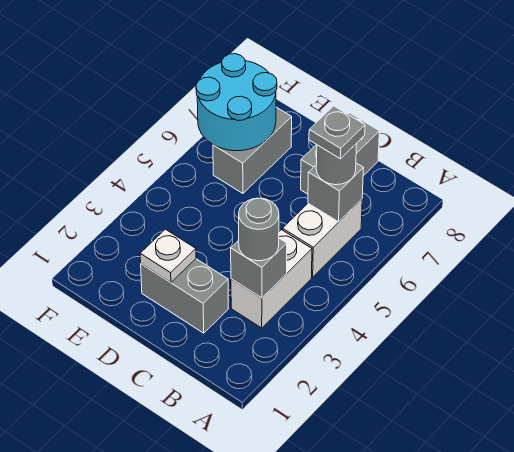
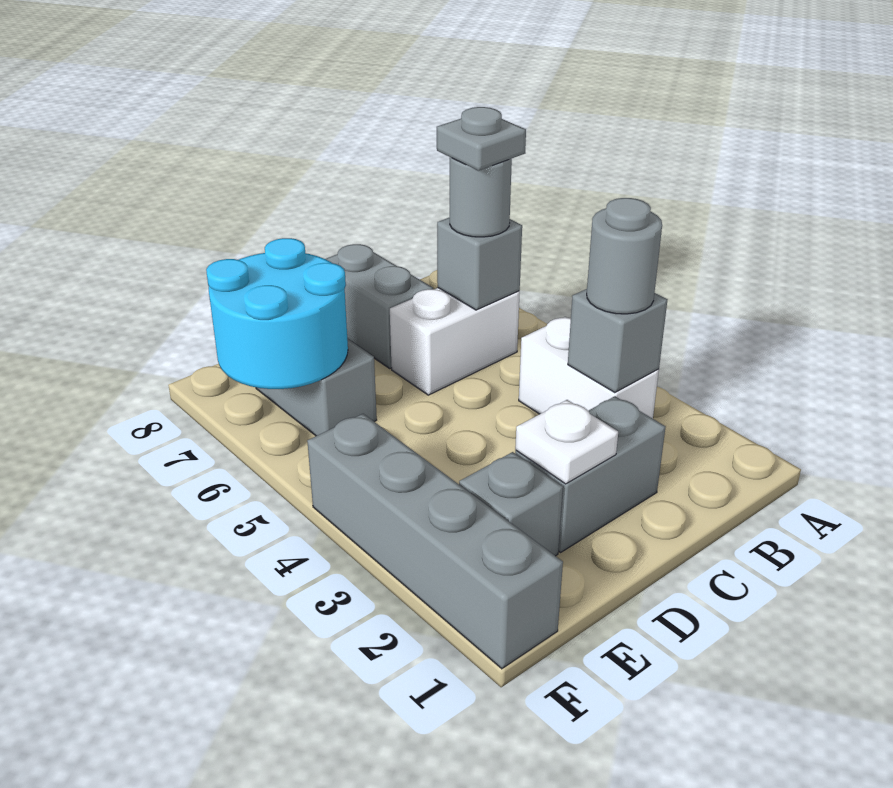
white brick B5:B6 level 1 -> white brick B6:C6 level 1
none -> grey brick E2 level 1
none -> grey brick F1:F4 level 1

